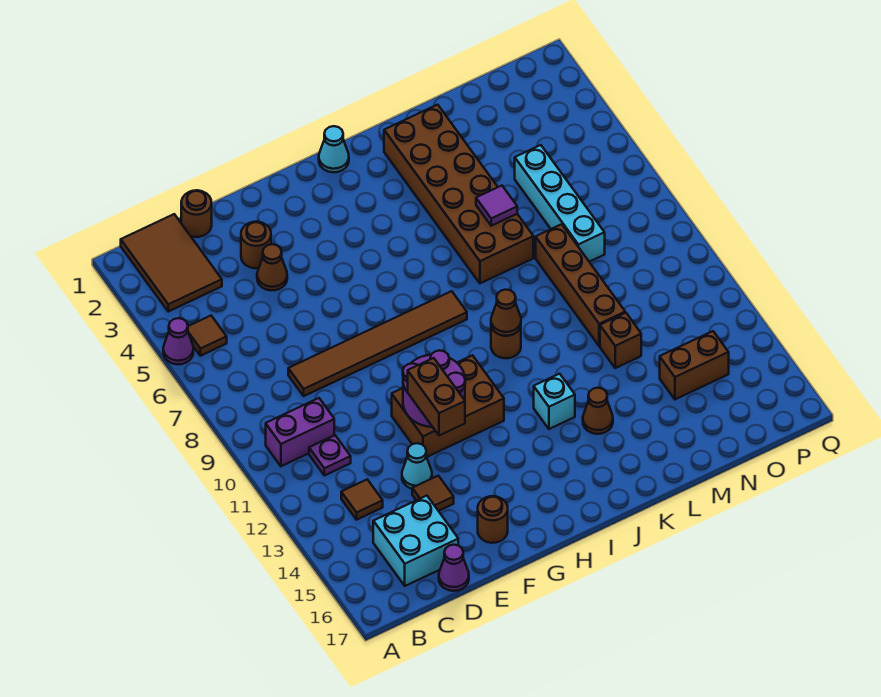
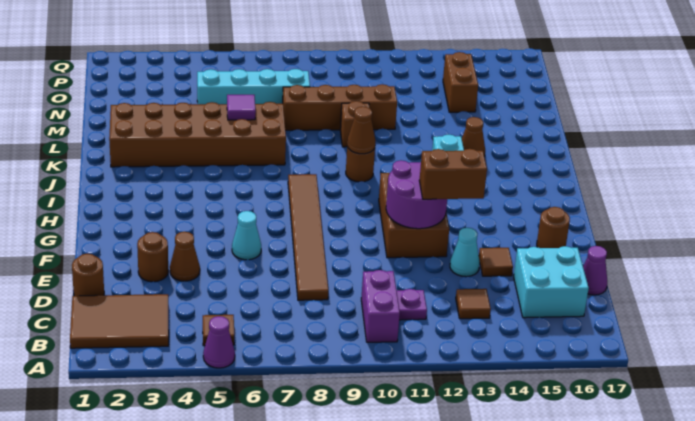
cyan cone I1 level 1 -> cyan cone F6 level 1
brown brick M12 level 1 -> brown brick L10 level 1

